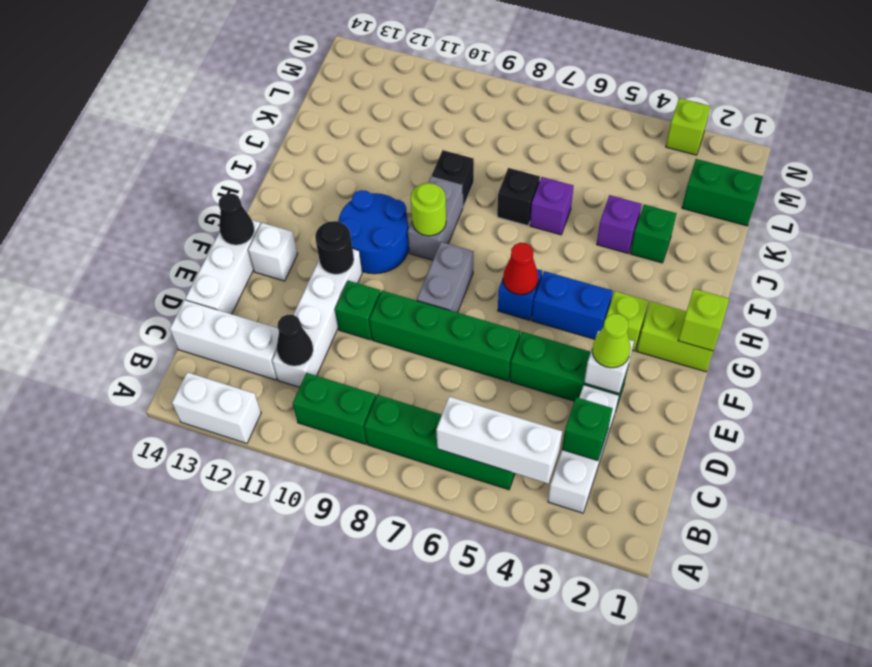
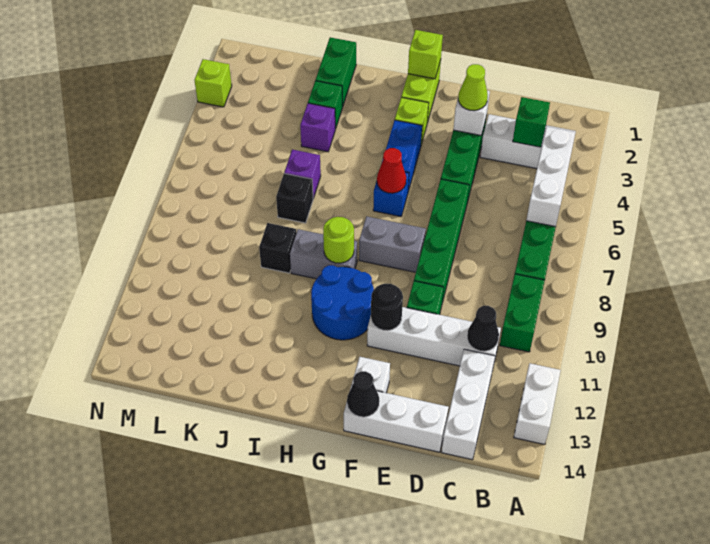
green brick L1:L2 level 1 -> green brick J1:J2 level 1

